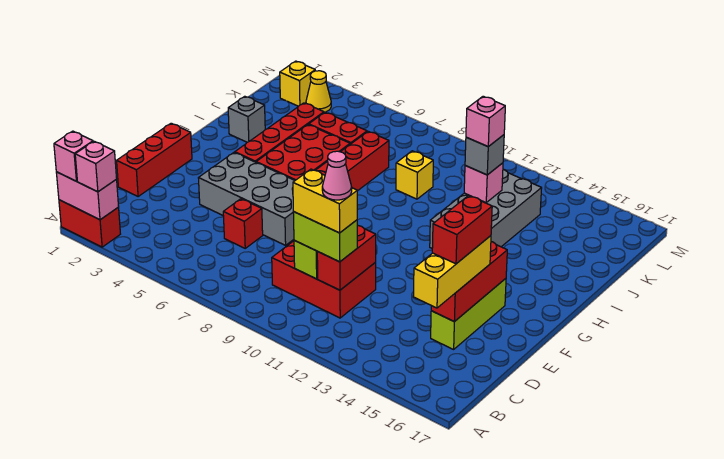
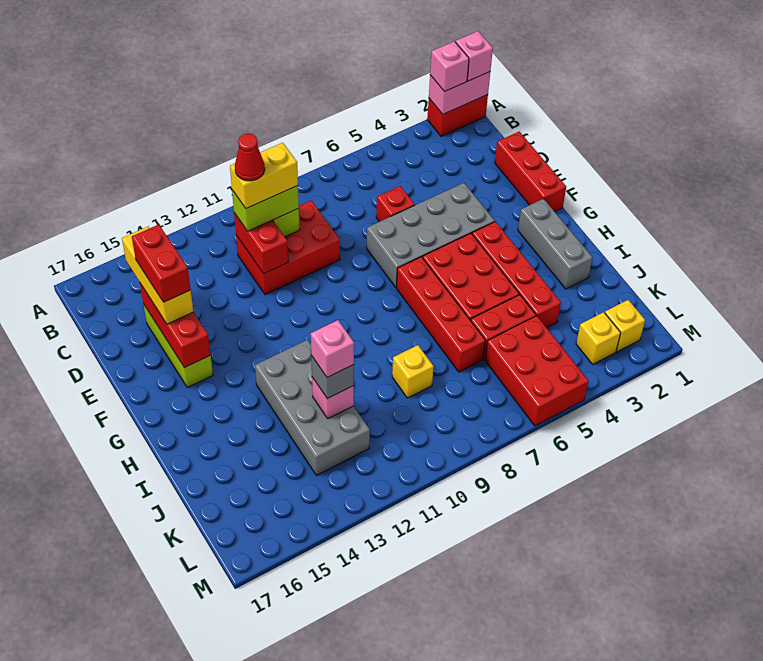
pink cone C11 level 5 -> red cone C11 level 5
grey brick I2 level 1 -> grey brick G2:I2 level 1
none -> red brick K5:M6 level 1
yellow cone L3 level 1 -> yellow brick L3 level 1

